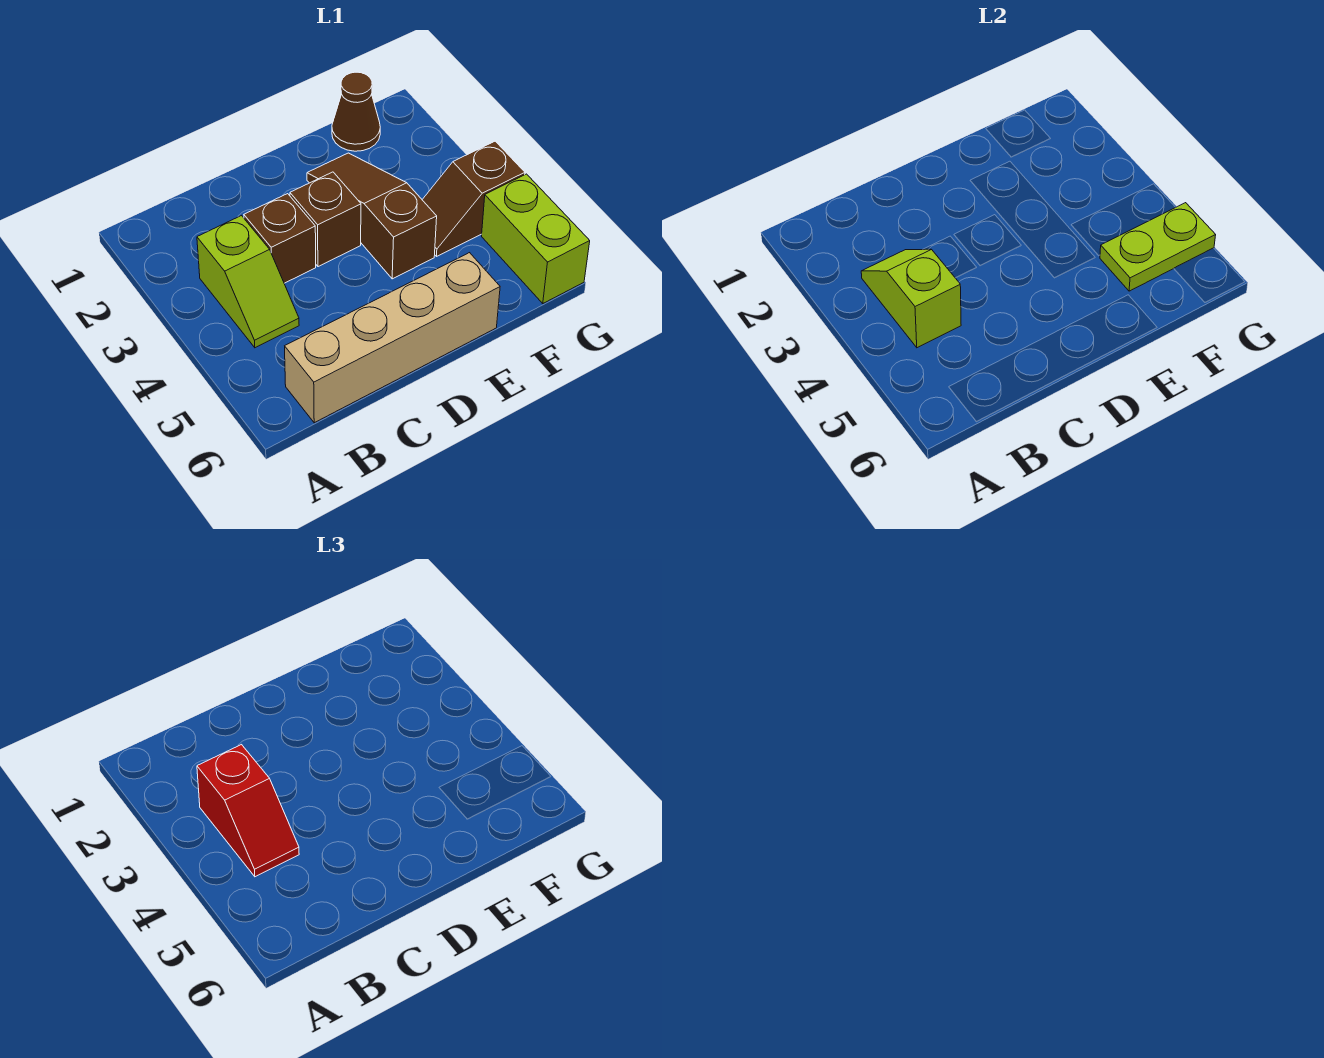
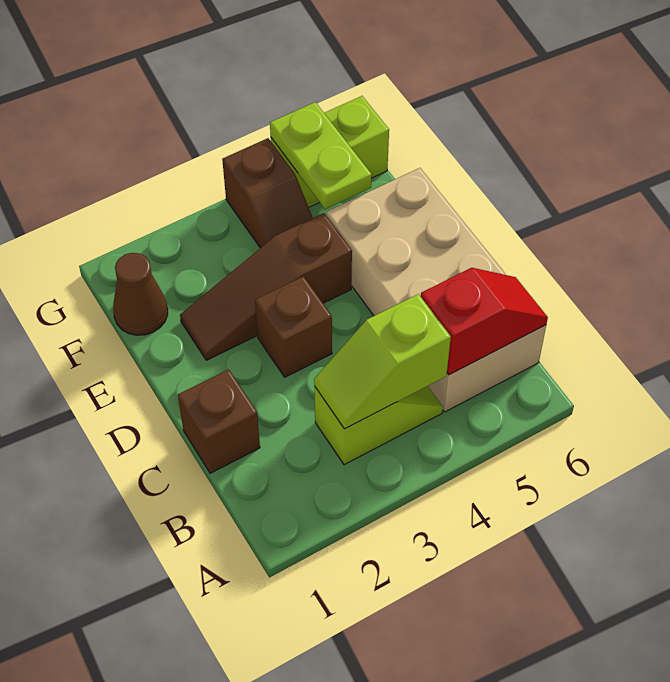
red slope B3:B4 level 3 top 3 -> red slope B5:B6 level 2 top 5
tan brick B6:E6 level 1 -> tan brick B5:E6 level 1
brown brick C3 level 1 -> brown brick C1 level 1

